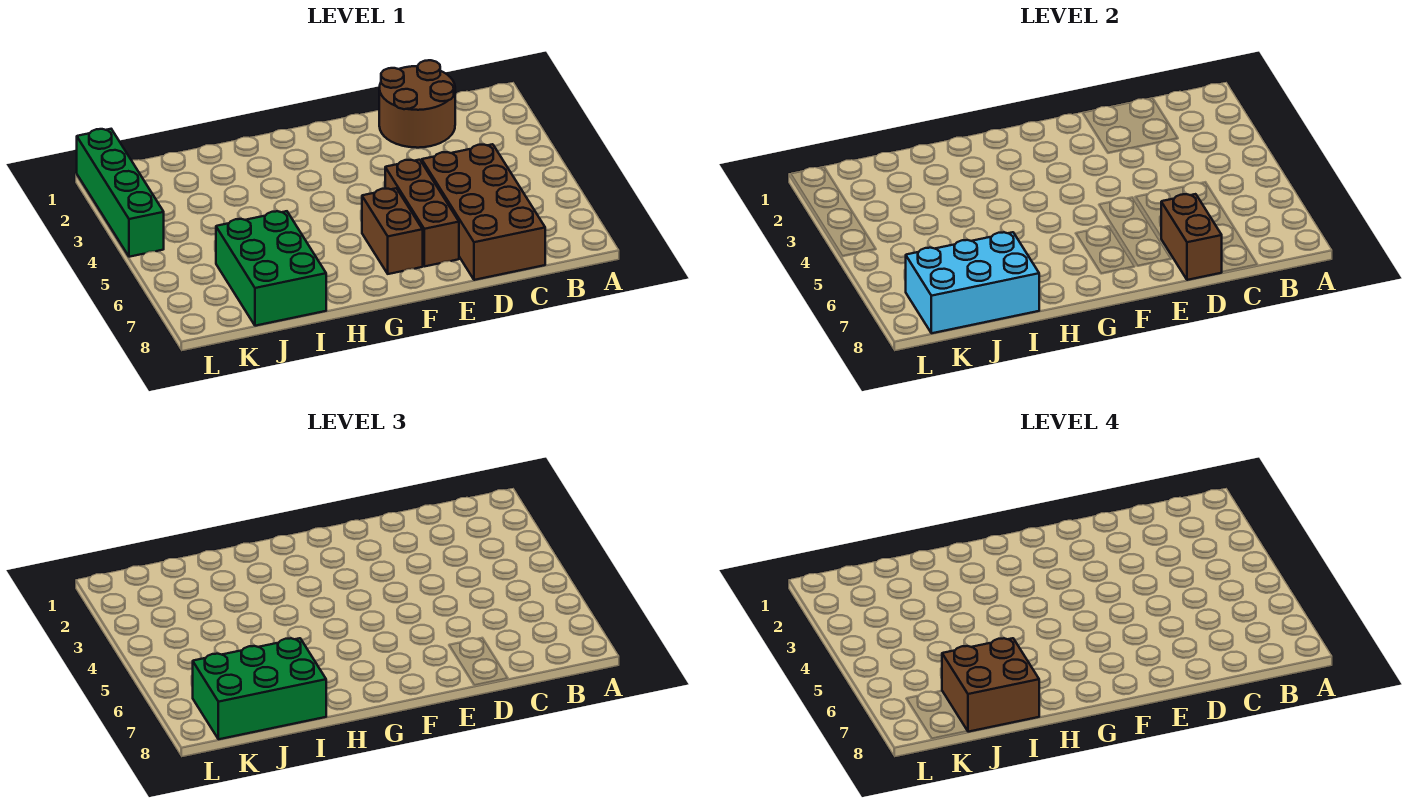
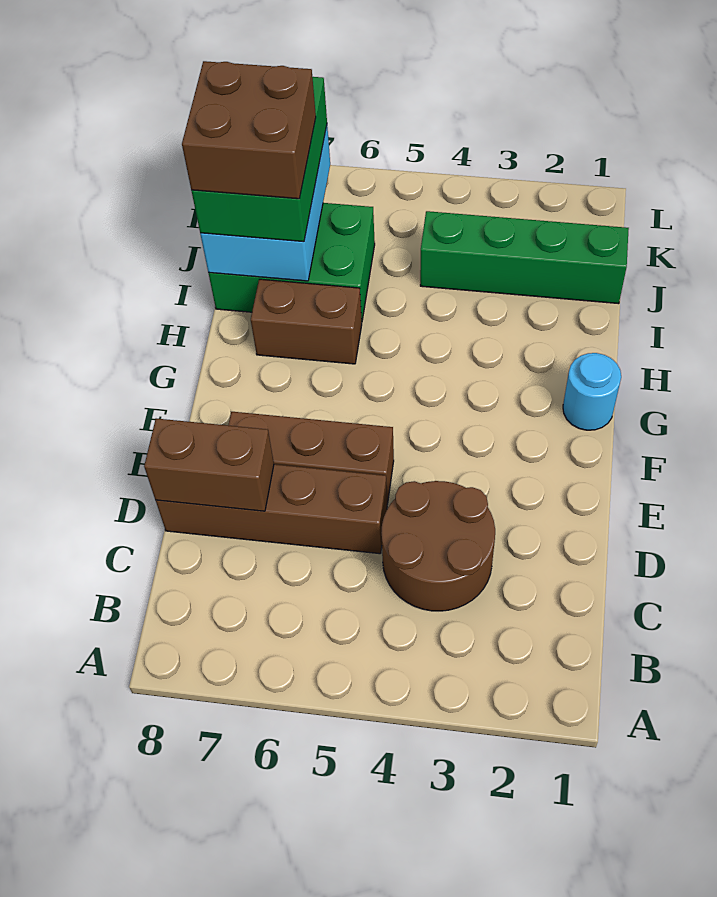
brown round brick C1:D2 level 1 -> brown round brick C3:D4 level 1
brown brick C5:D8 level 1 -> brown brick D5:D8 level 1
brown brick F6:F7 level 1 -> brown brick H6:H7 level 1
none -> cyan round brick G1 level 1
green brick L1:L4 level 1 -> green brick J1:J4 level 1

